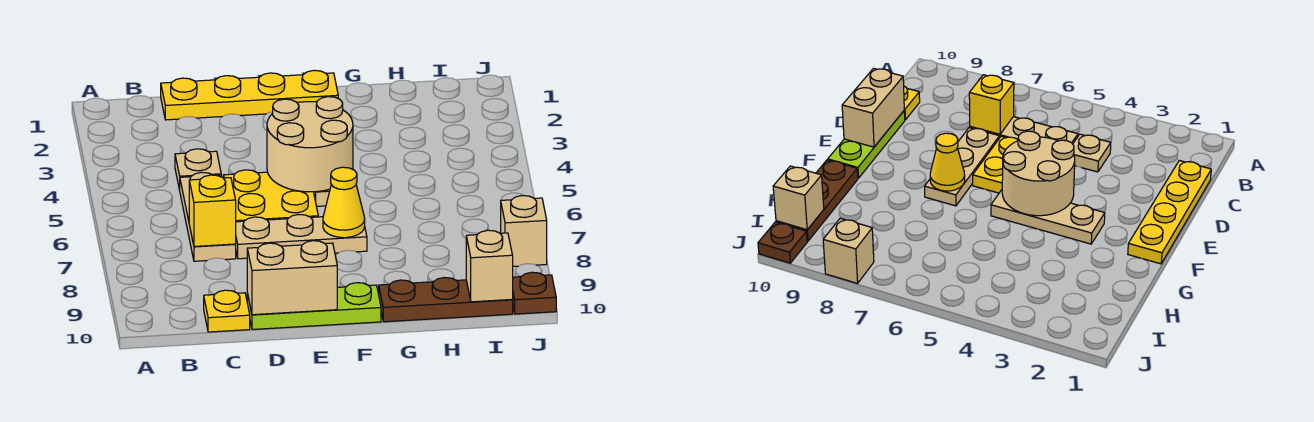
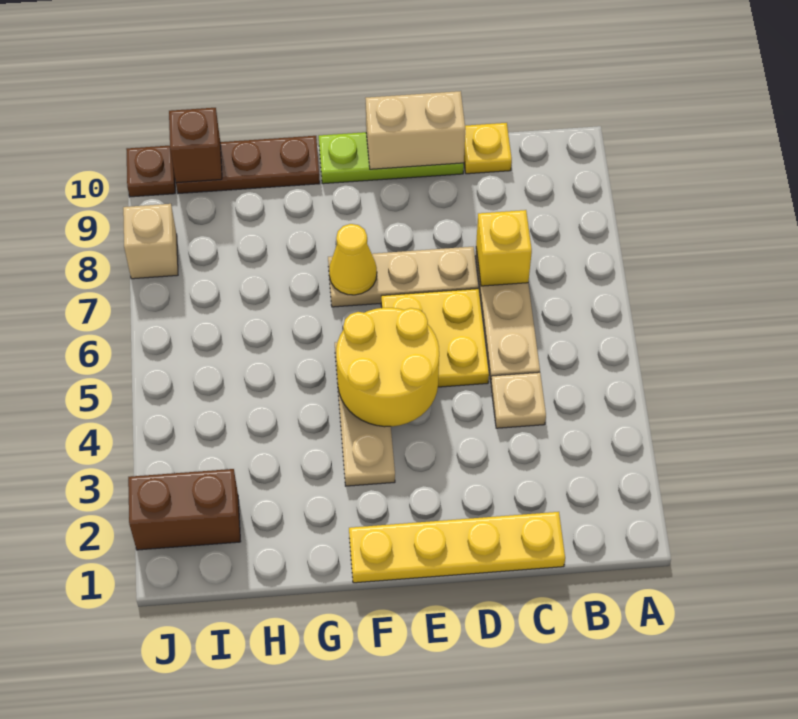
tan round brick E4:F5 level 2 -> yellow round brick E4:F5 level 2
none -> brown brick I2:J2 level 1
tan brick I10 level 2 -> brown brick I10 level 2

